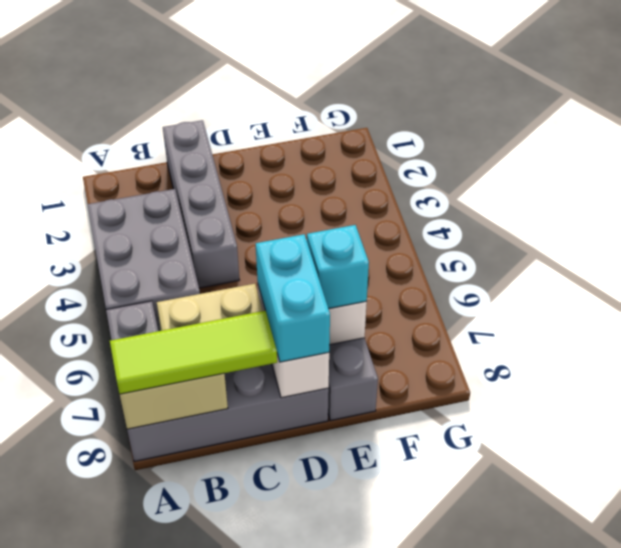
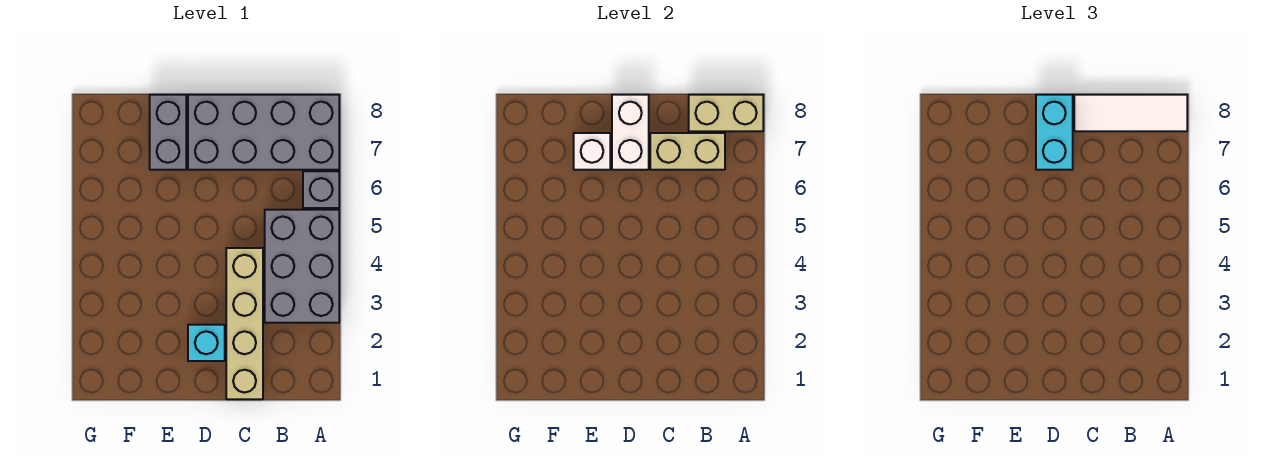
lime tile A8:C8 level 3 -> white tile A8:C8 level 3
grey brick C1:C4 level 1 -> tan brick C1:C4 level 1
cyan brick E7 level 3 -> cyan brick D2 level 1

